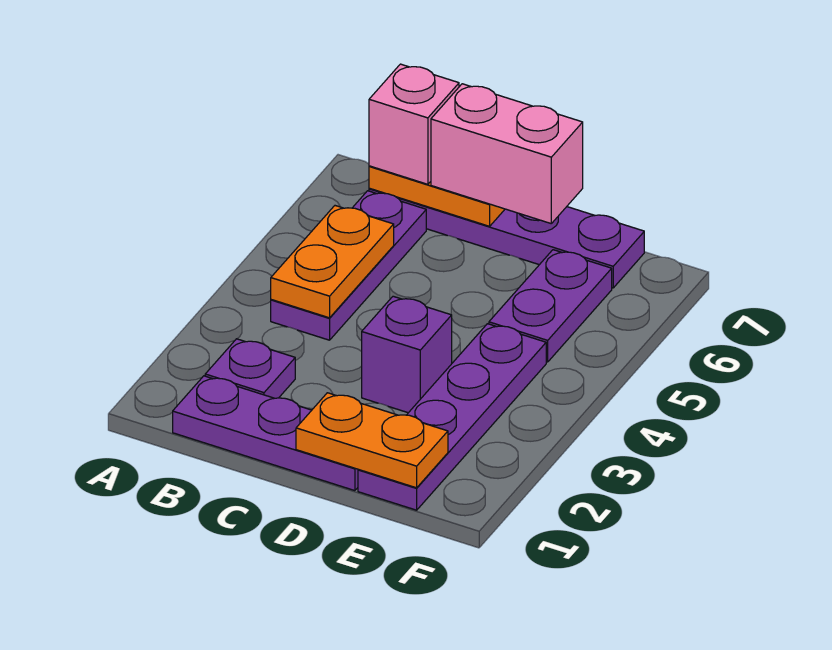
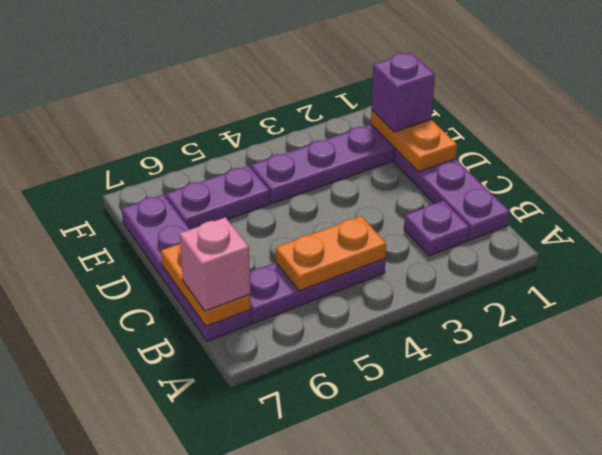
pink brick C7:D7 level 3 -> none
purple brick D3 level 1 -> purple brick E1 level 3

